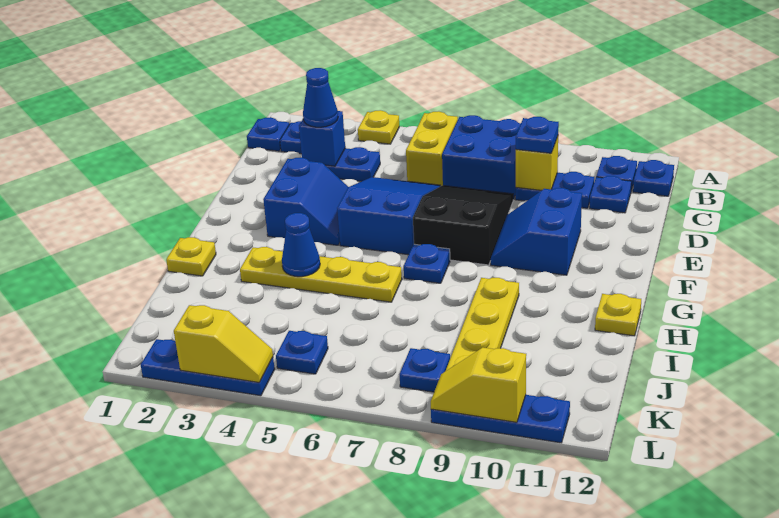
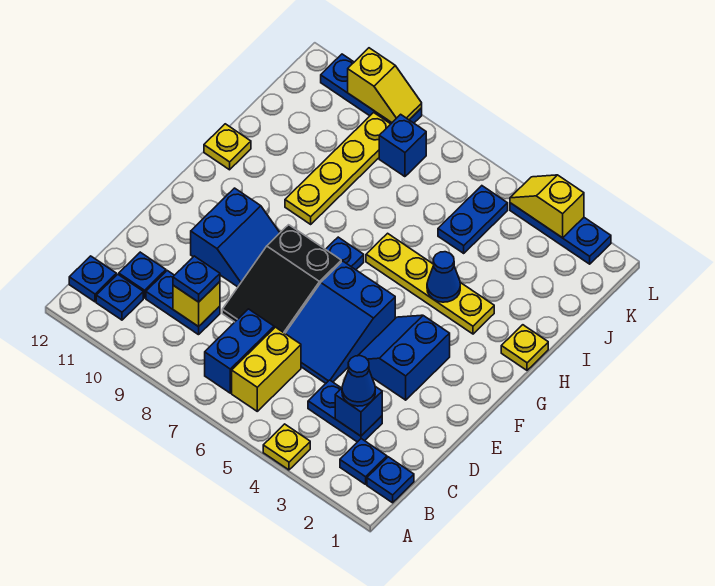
blue brick B7:C8 level 1 -> blue brick B7:C7 level 1
blue plate K5 level 1 -> blue plate J5:K5 level 1
blue plate K8 level 1 -> blue brick K8 level 1

